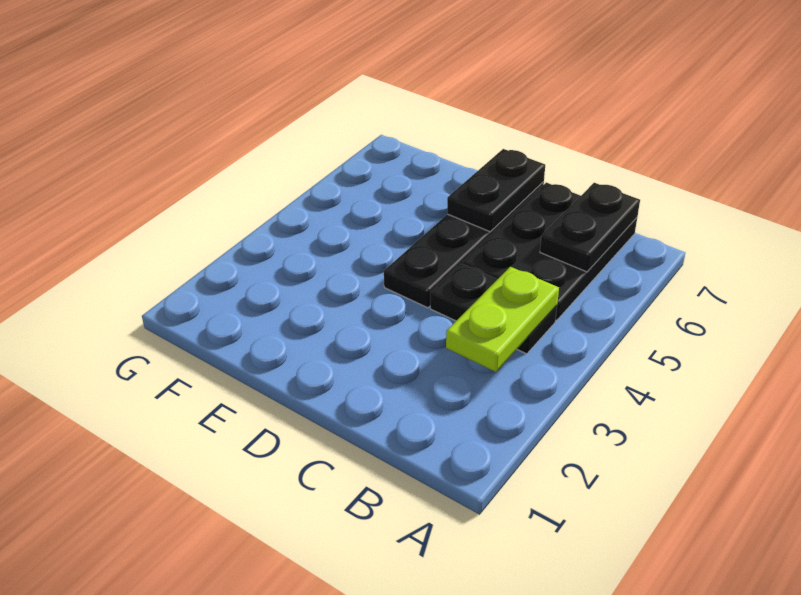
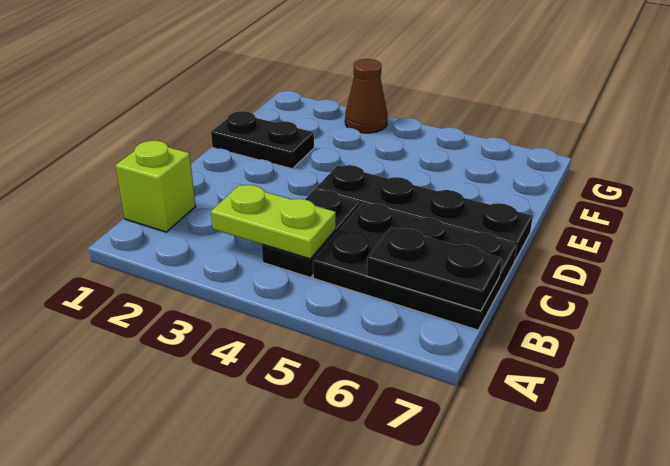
none -> lime brick B1 level 1
black plate D6:D7 level 2 -> black plate E1:E2 level 1
none -> brown cone G3 level 1

